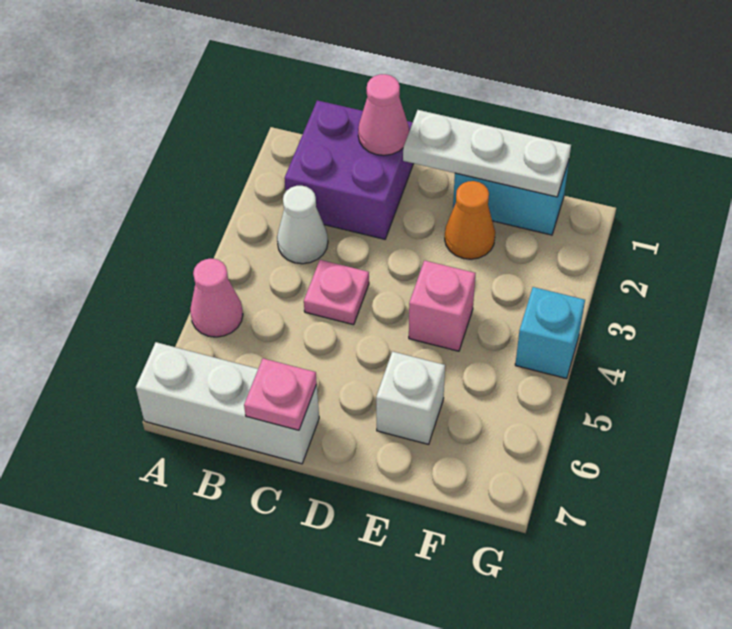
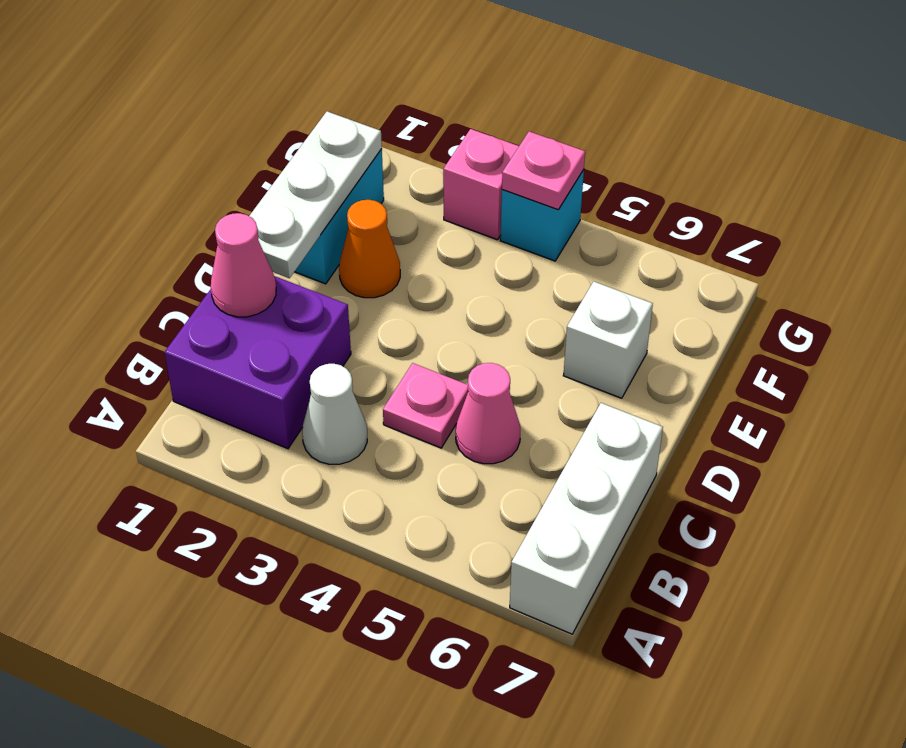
pink cone A5 level 1 -> pink cone C5 level 1
pink plate C7 level 2 -> pink plate G4 level 2
pink brick E4 level 1 -> pink brick G3 level 1

